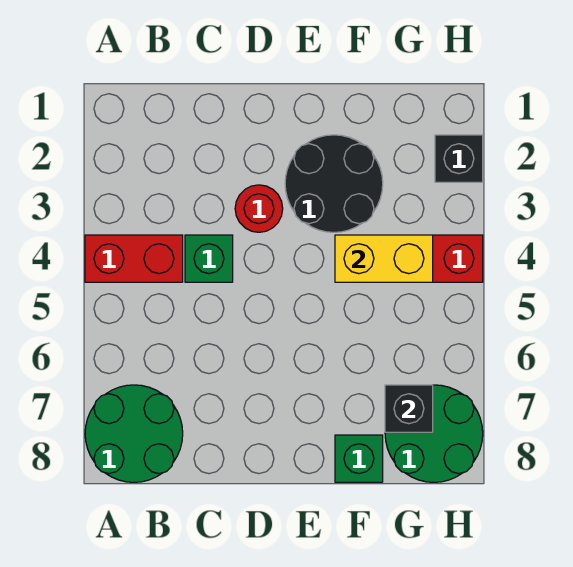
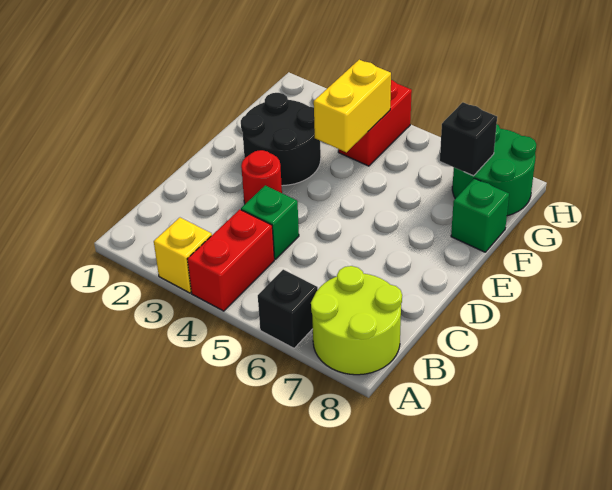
none -> yellow brick A3 level 1
green round brick A7:B8 level 1 -> lime round brick A7:B8 level 1
black brick H2 level 1 -> black brick A6 level 1

